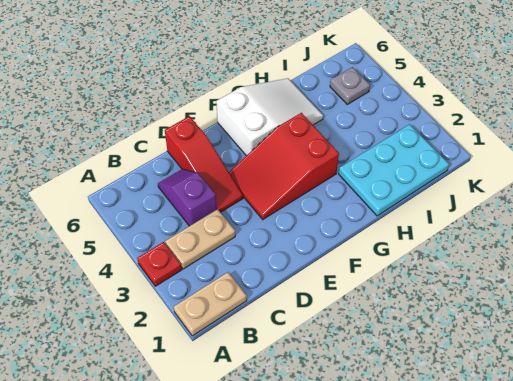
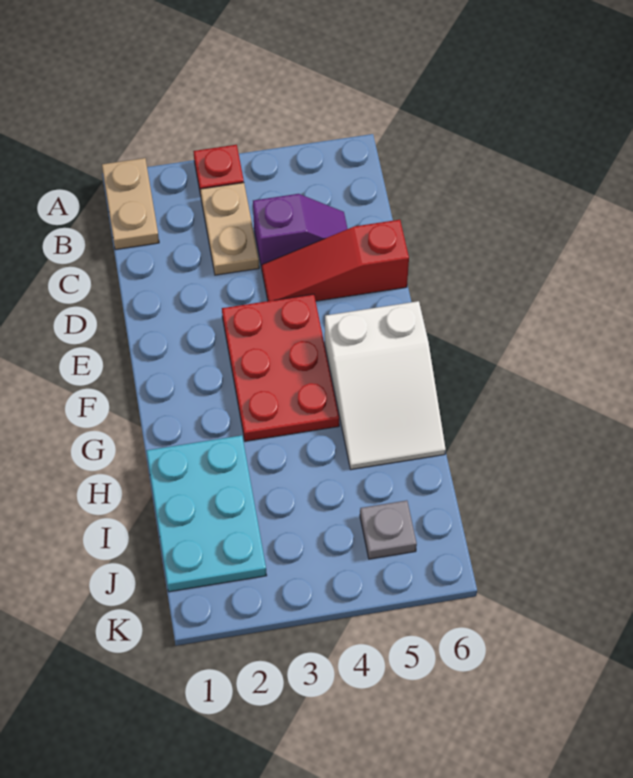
red slope E3:G4 level 1 top G -> red plate E3:G4 level 1

